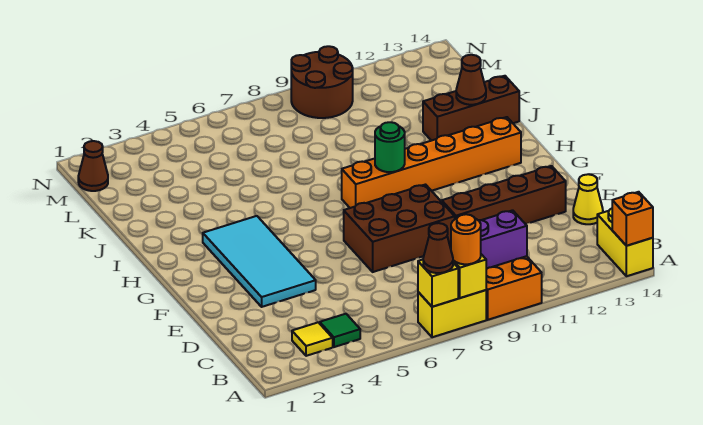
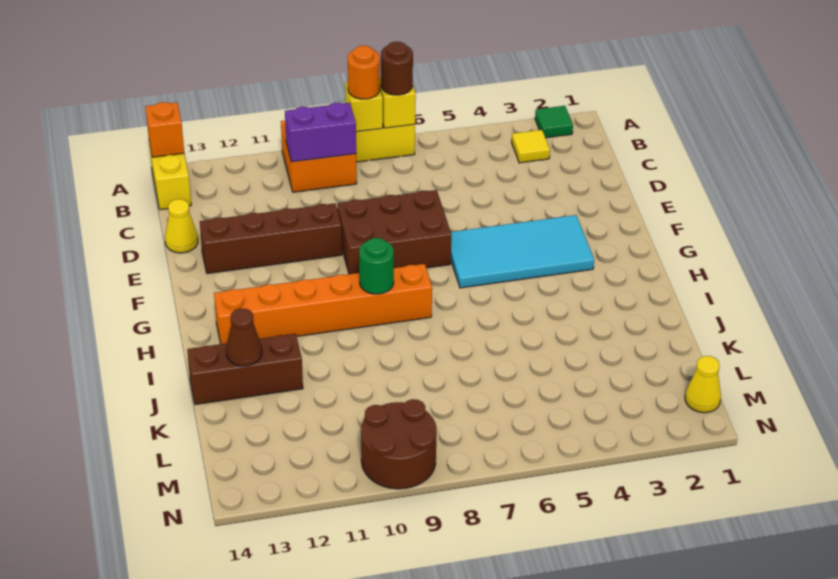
brown cone A7 level 3 -> brown round brick A7 level 3
green tile B4 level 1 -> green tile A2 level 1
cyan tile E3:H4 level 1 -> cyan tile F3:G6 level 1
brown cone M1 level 1 -> yellow cone M1 level 1

